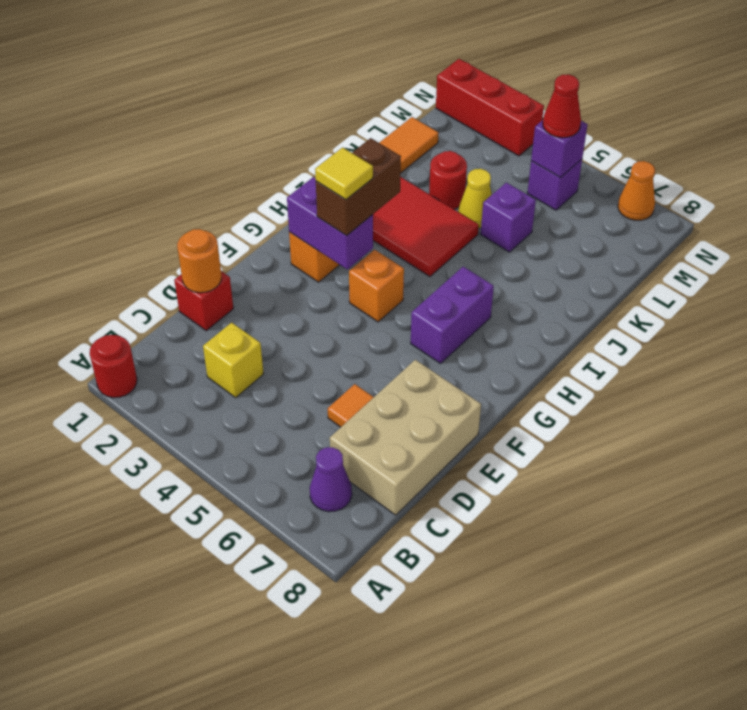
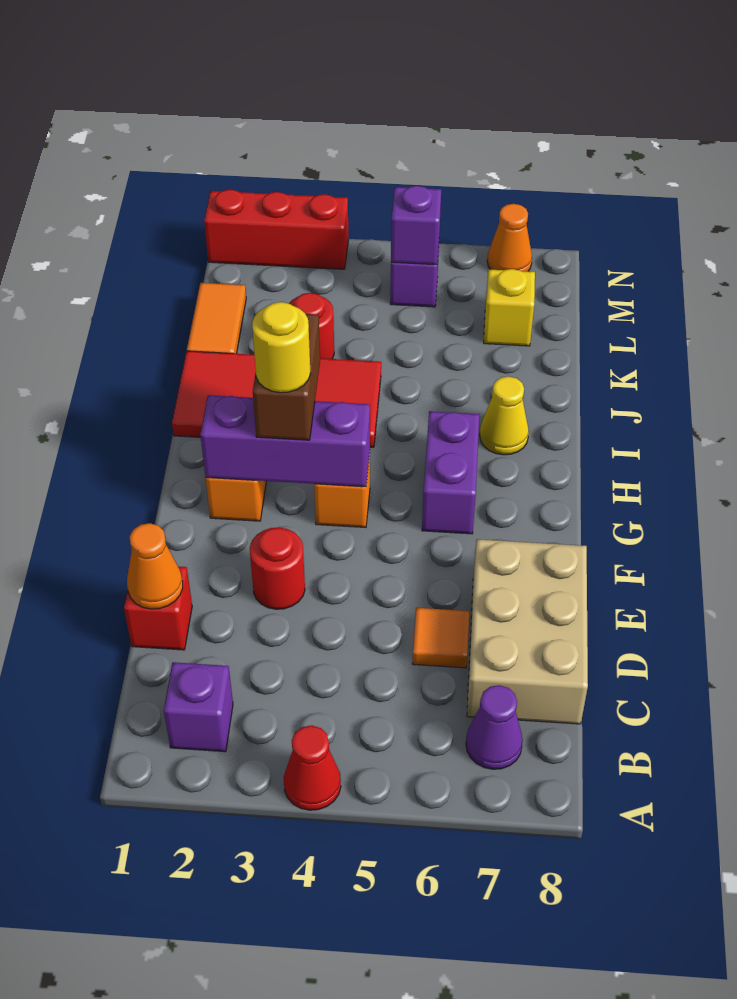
red round brick A1 level 1 -> red round brick E3 level 1
yellow brick C3 level 1 -> yellow brick L7 level 1
orange round brick D1 level 2 -> orange cone D1 level 2
purple brick G2:G3 level 2 -> purple brick G2:G4 level 2
yellow tile G3 level 4 -> yellow round brick G3 level 4
yellow cone K4 level 1 -> yellow cone I7 level 1
purple brick K5 level 1 -> purple brick B2 level 1
red cone M5 level 3 -> red cone A4 level 1

